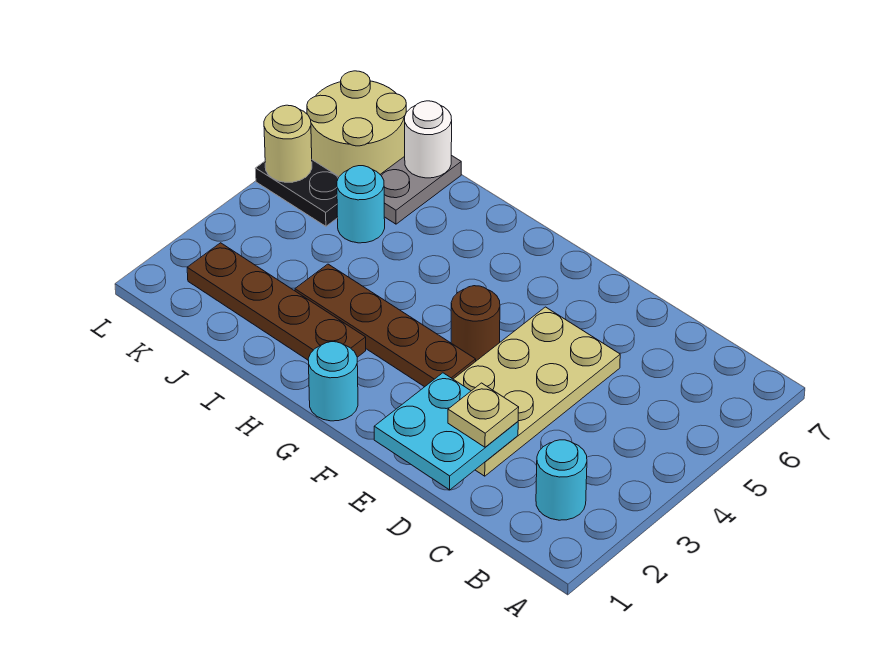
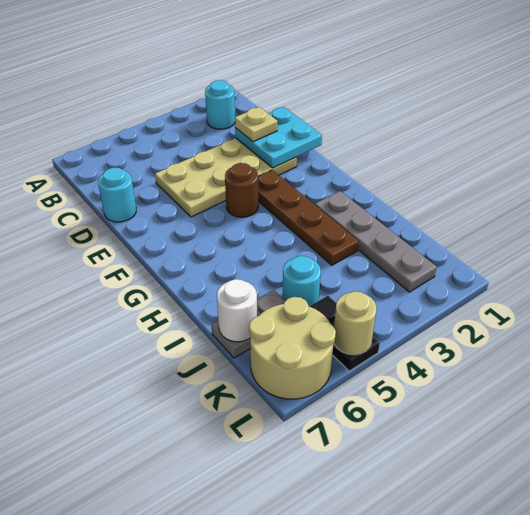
cyan round brick G1 level 1 -> cyan round brick D7 level 1
brown plate H2:K2 level 1 -> grey plate H2:K2 level 1

